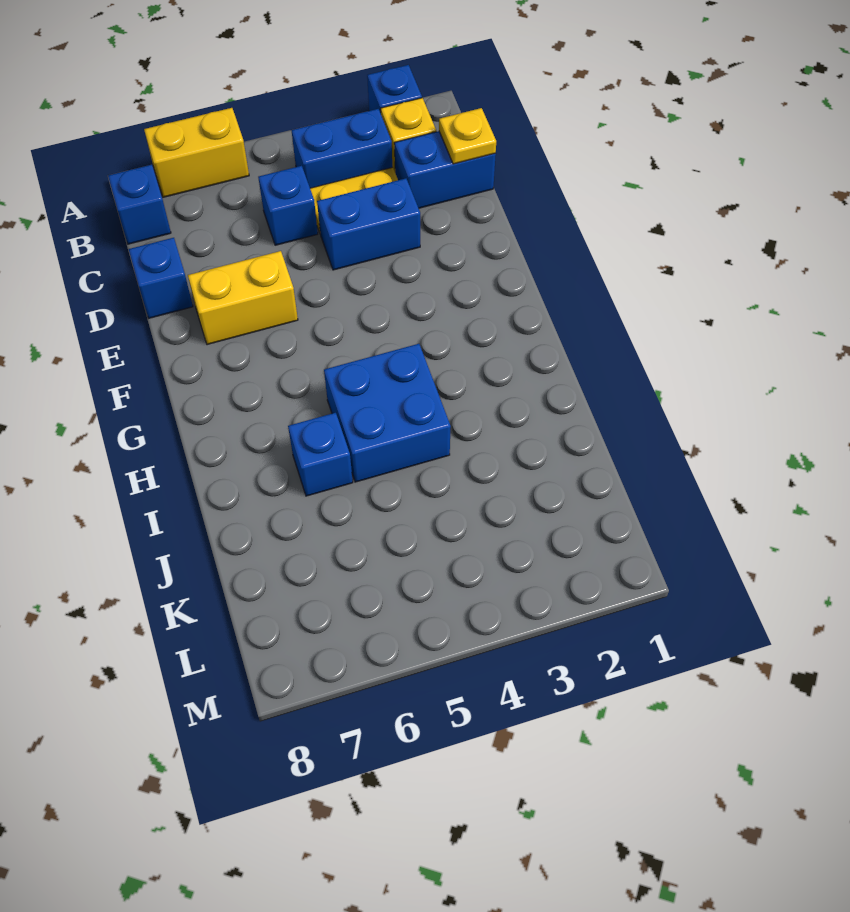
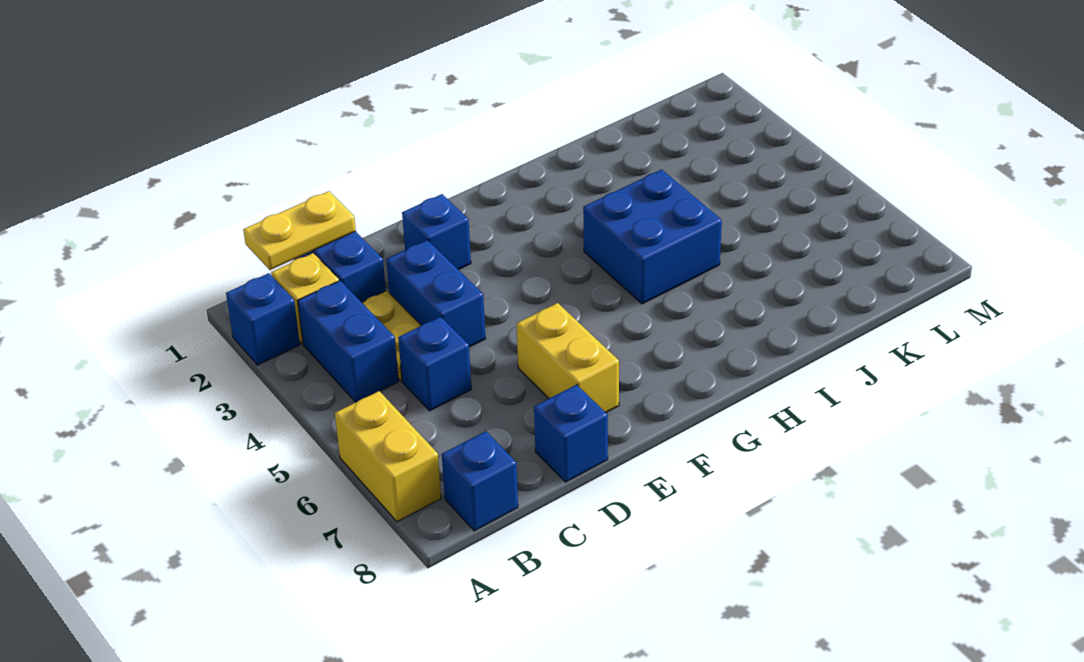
yellow plate C1 level 2 -> yellow plate B1:C1 level 2
blue brick I6 level 1 -> blue brick E2 level 1

